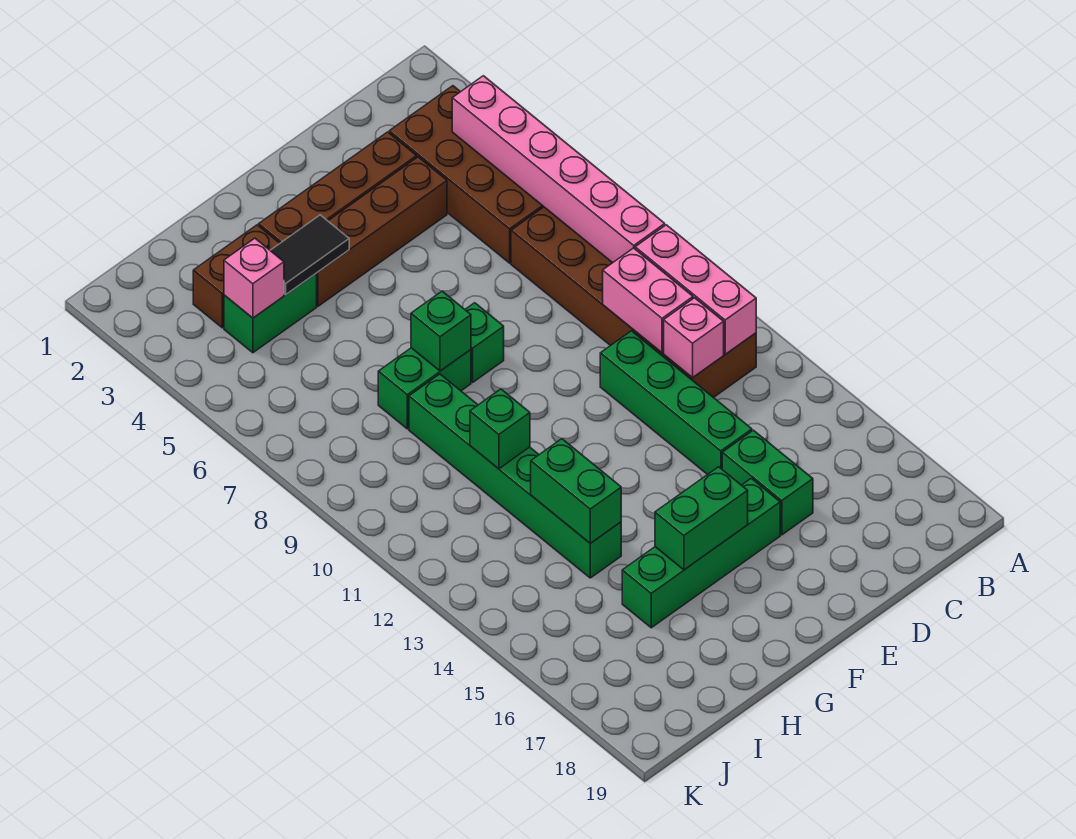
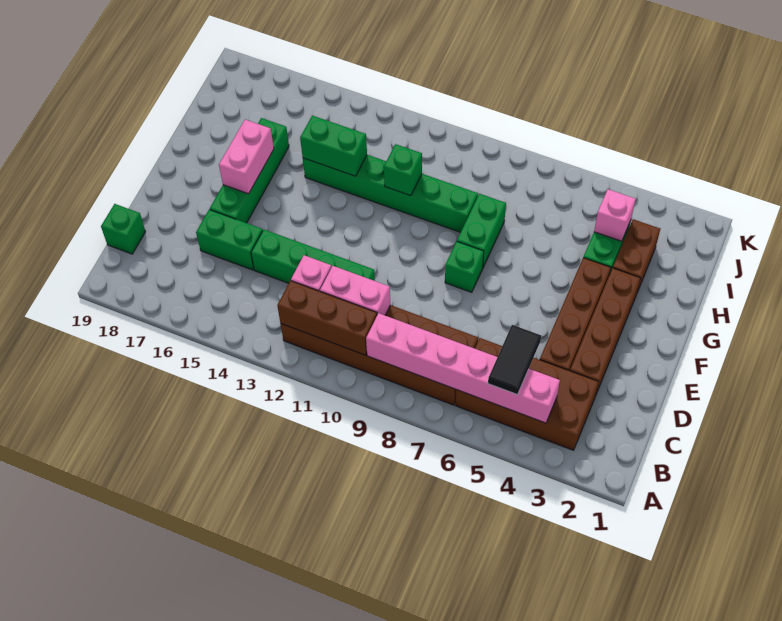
pink brick B10:B12 level 2 -> brown brick B10:B12 level 2
green brick F16:G16 level 2 -> pink brick F16:G16 level 2
black tile G4:H4 level 2 -> black tile B5:C5 level 3
green brick G8 level 2 -> green brick C19 level 1

